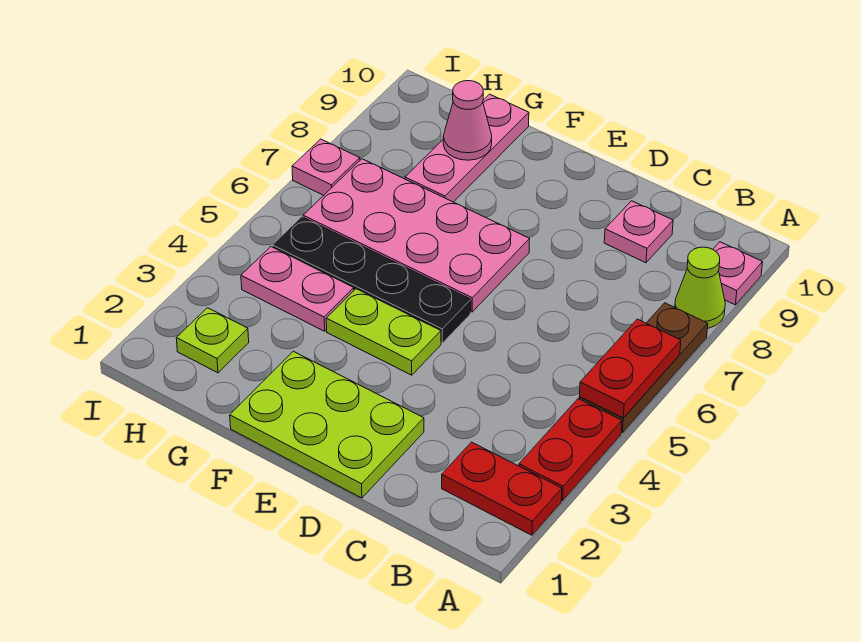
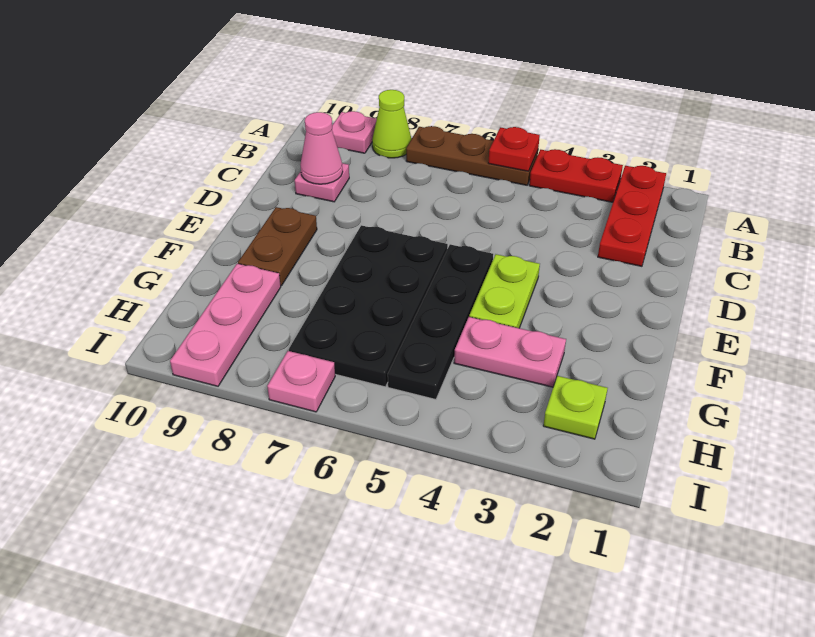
red plate A2:B2 level 1 -> red plate A2:C2 level 1
red plate A5:A6 level 2 -> red plate A5 level 2
lime plate D1:F2 level 1 -> none
pink plate E6:H7 level 1 -> black plate E6:H7 level 1
none -> brown plate E9:F9 level 1
pink plate G4:H4 level 1 -> pink plate G3:G4 level 1
pink plate G8:G10 level 1 -> pink plate G9:I9 level 1
pink cone G9 level 2 -> pink cone C9 level 2

